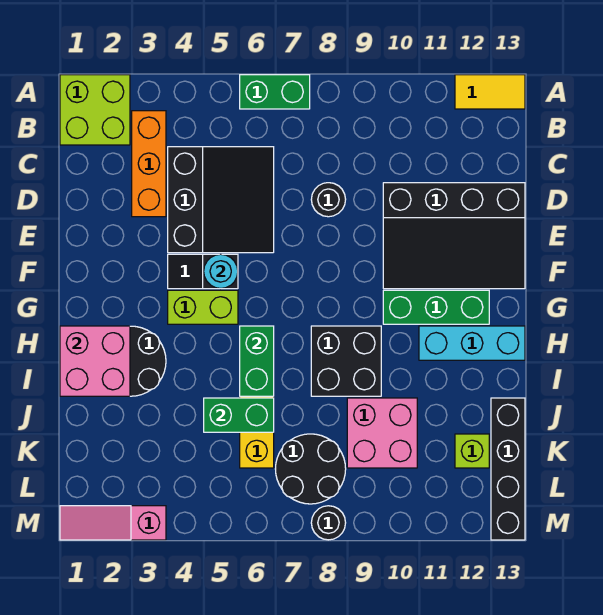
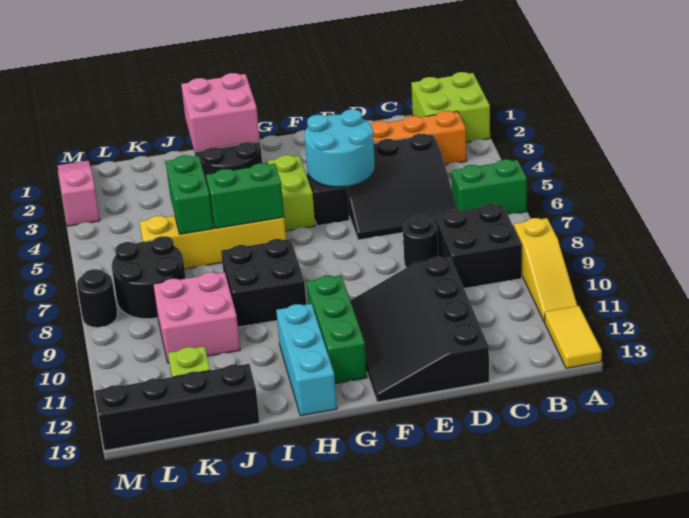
green brick A6:A7 level 1 -> green brick A6:B6 level 1
none -> yellow slope A9:A11 level 1 top 9
none -> black brick B8:C9 level 1
cyan round brick F5 level 2 -> cyan round brick E4:F5 level 2

